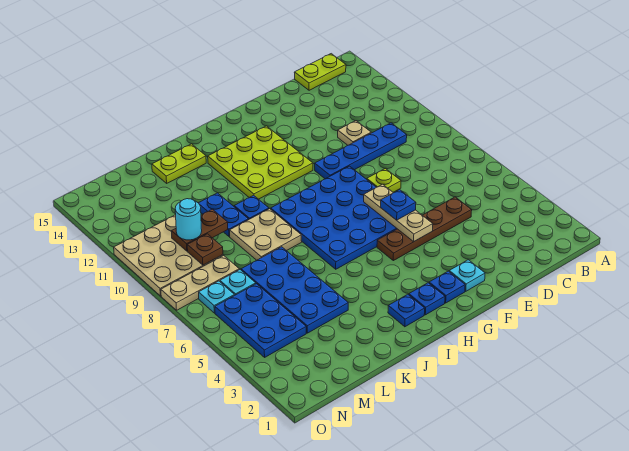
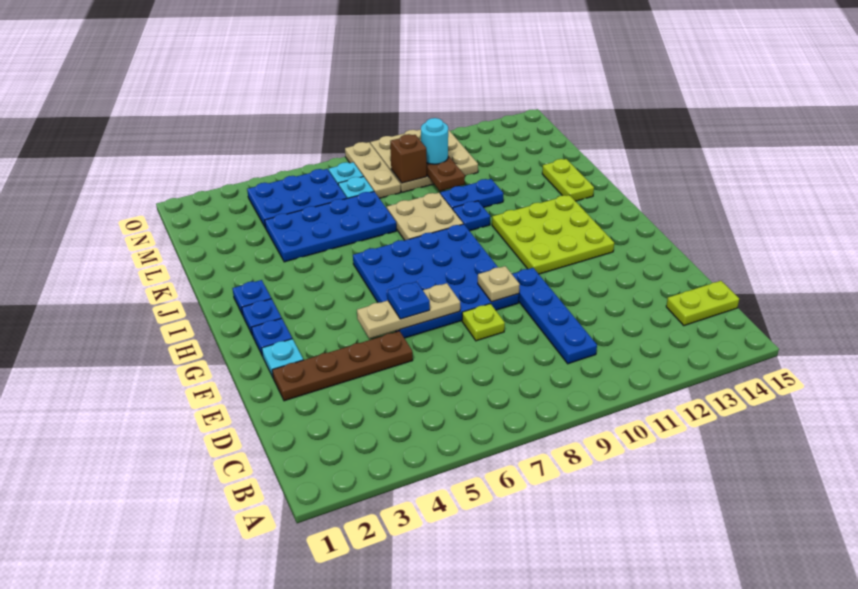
lime plate B15:C15 level 1 -> lime plate C14:C15 level 1
brown plate D5:G5 level 1 -> brown plate E2:E5 level 1
tan plate D11 level 1 -> tan plate F9 level 2
brown plate M9 level 2 -> brown brick M9 level 2

